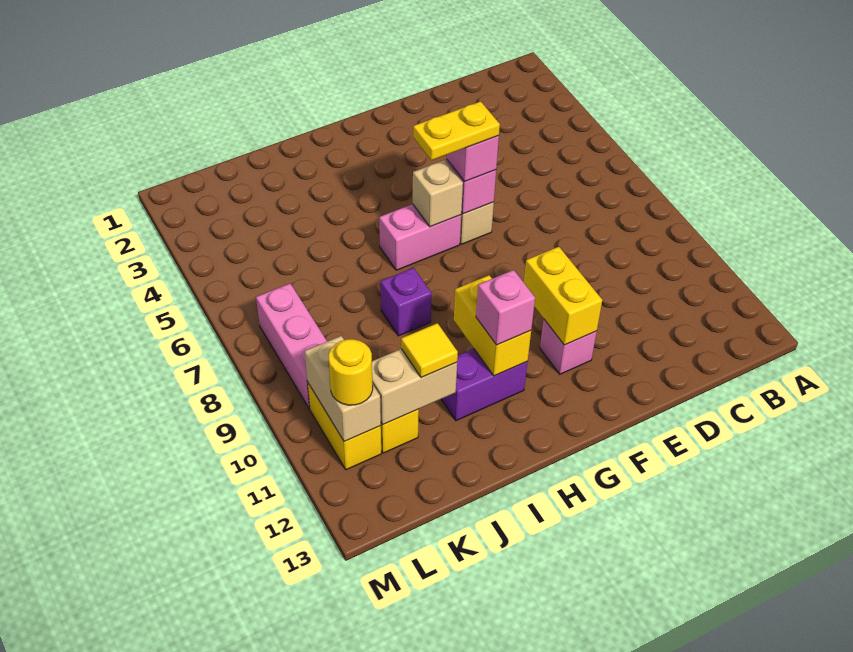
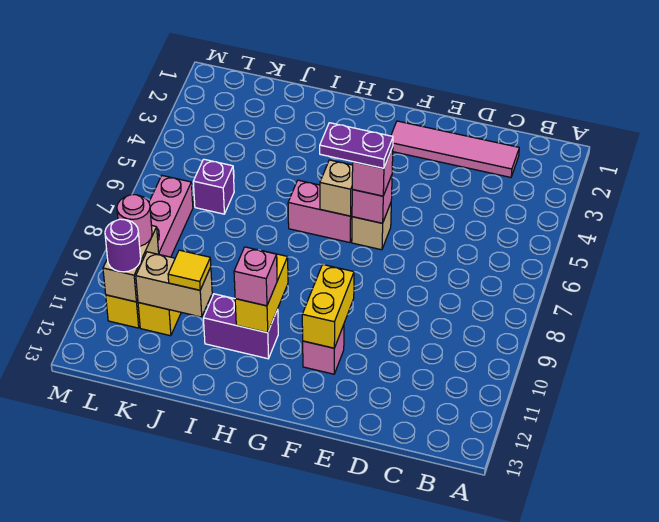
none -> pink tile C2:F2 level 1
yellow plate F6:G6 level 4 -> purple plate F6:G6 level 4
purple brick I8 level 1 -> purple brick K6 level 1
none -> pink round brick L10 level 3
yellow round brick L11 level 3 -> purple round brick L11 level 3

